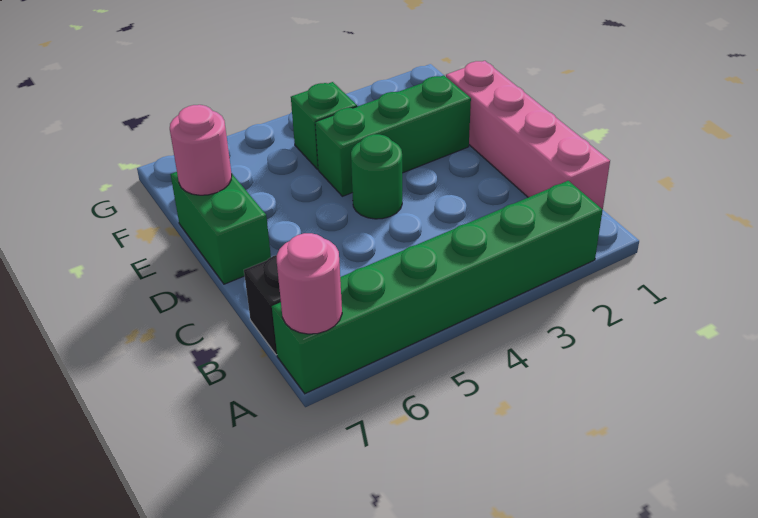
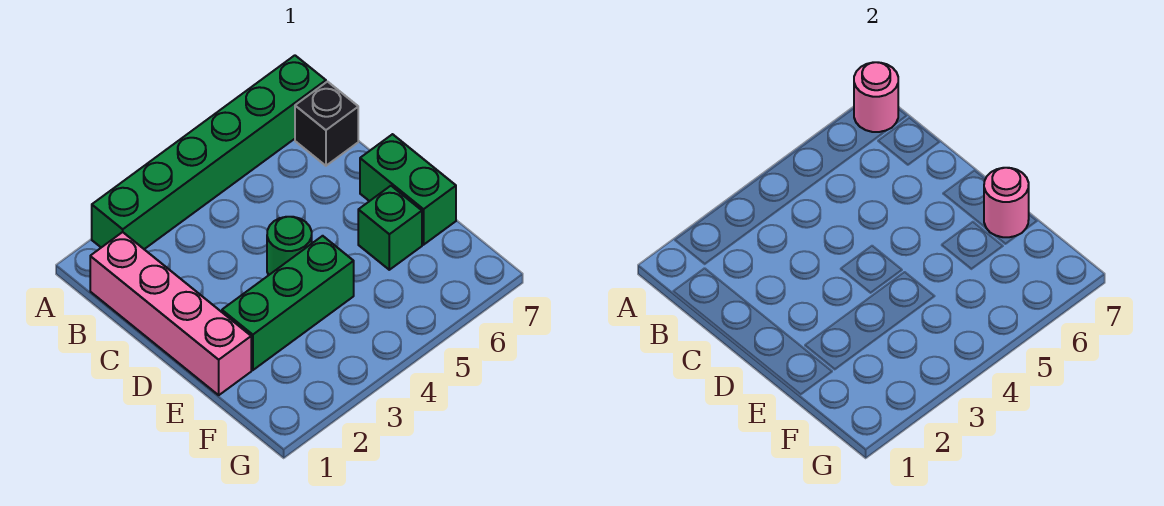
green brick F4 level 1 -> green brick E6 level 1

